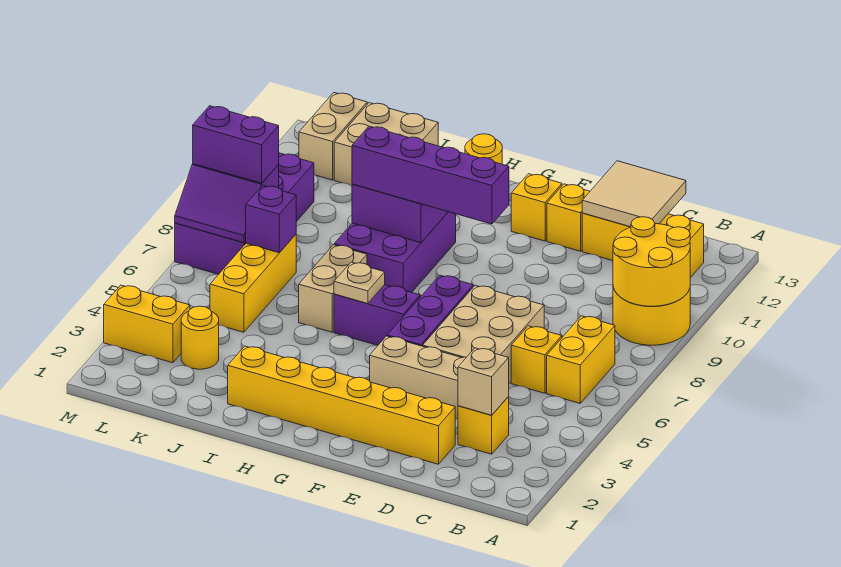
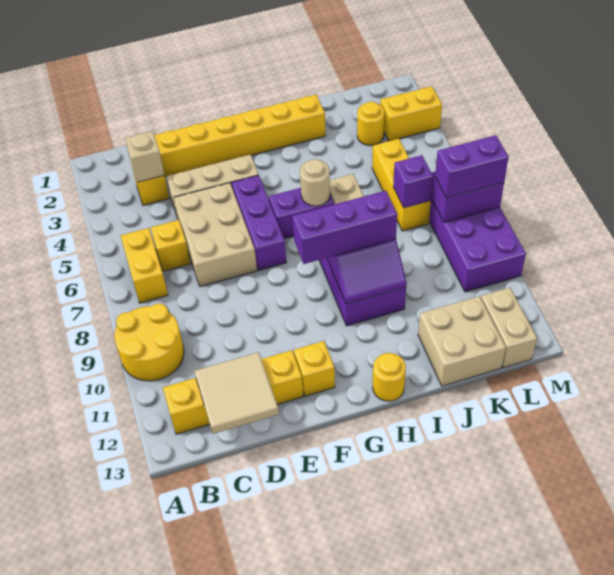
yellow round brick A9:B10 level 2 -> none
purple brick F9:I9 level 3 -> purple brick G9:I9 level 3
tan plate H6 level 2 -> tan round brick H6 level 2

